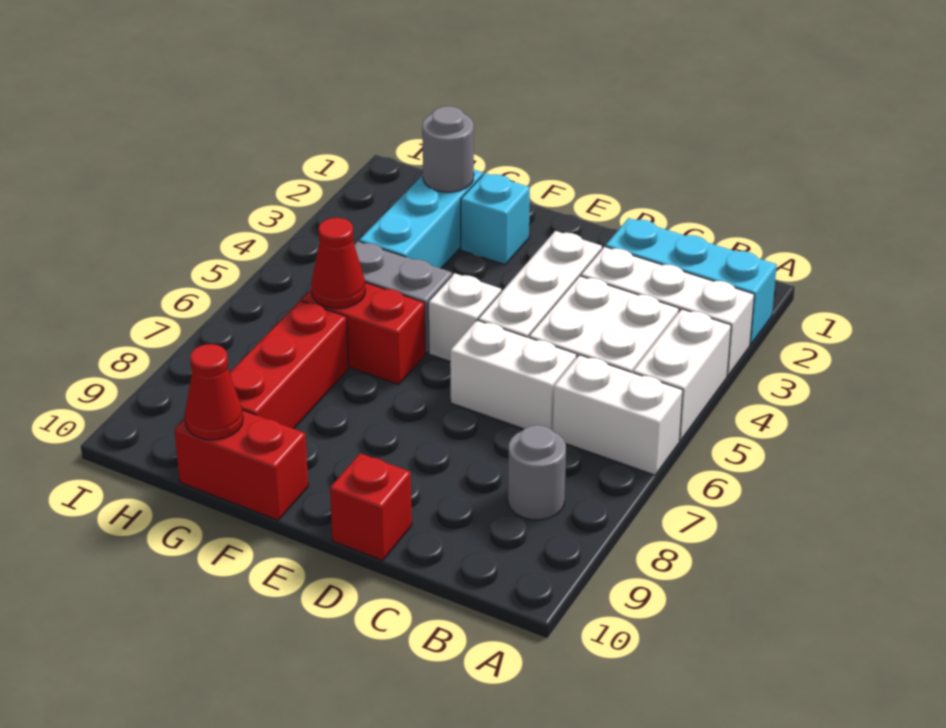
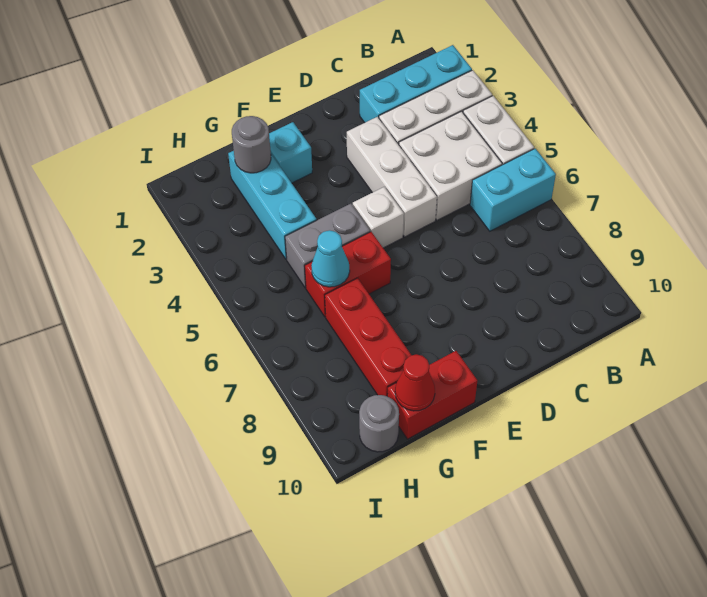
white brick A6:B6 level 1 -> cyan brick A6:B6 level 1
grey round brick B8 level 1 -> grey round brick H10 level 1
white brick C6:D6 level 1 -> none
red brick D10 level 1 -> none
red cone G6 level 2 -> cyan cone G6 level 2

